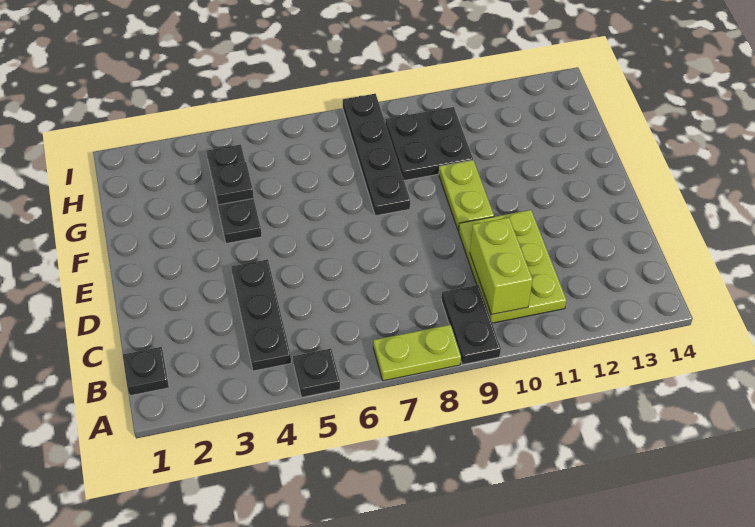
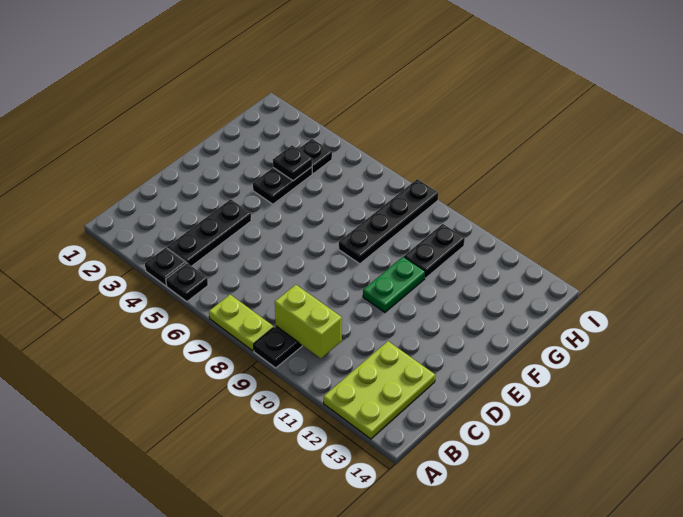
black plate B1 level 1 -> black plate A4 level 1
lime plate B10:D11 level 1 -> lime plate A12:C13 level 1
lime brick B10:C10 level 2 -> lime brick B9:B10 level 2
lime plate E10:F10 level 1 -> green plate E10:F10 level 1
black plate G9:H10 level 1 -> black plate G10:H10 level 1

